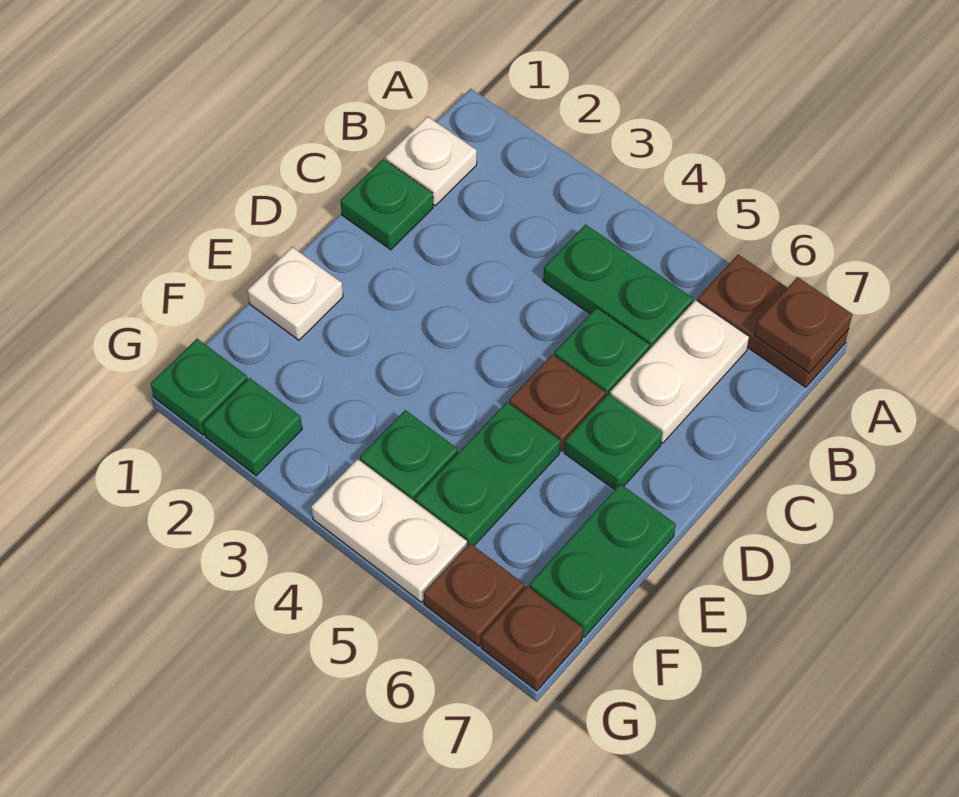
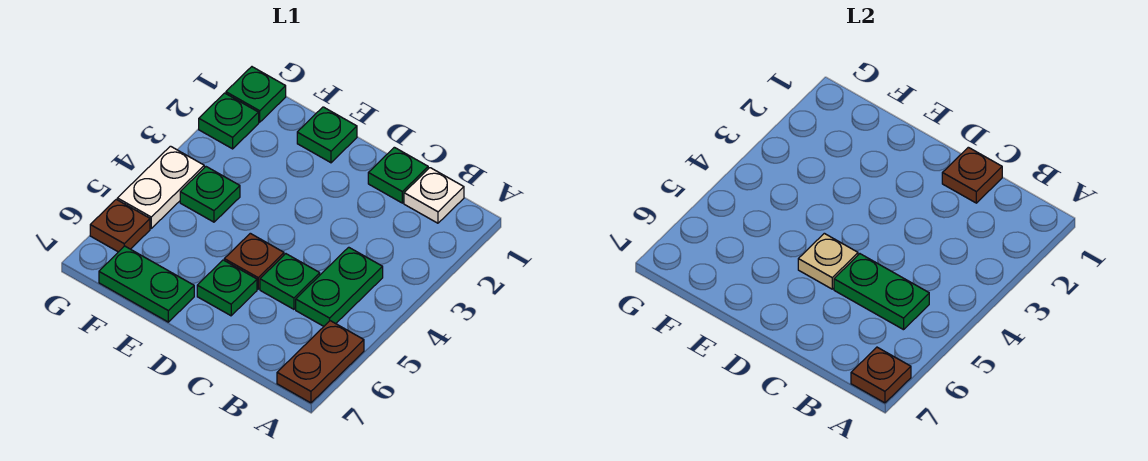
white plate B6:C6 level 1 -> none
none -> tan plate D5 level 2
white plate E1 level 1 -> green plate E1 level 1
green plate E5:F5 level 1 -> green plate B5:C5 level 2
brown plate G7 level 1 -> brown plate C1 level 2

